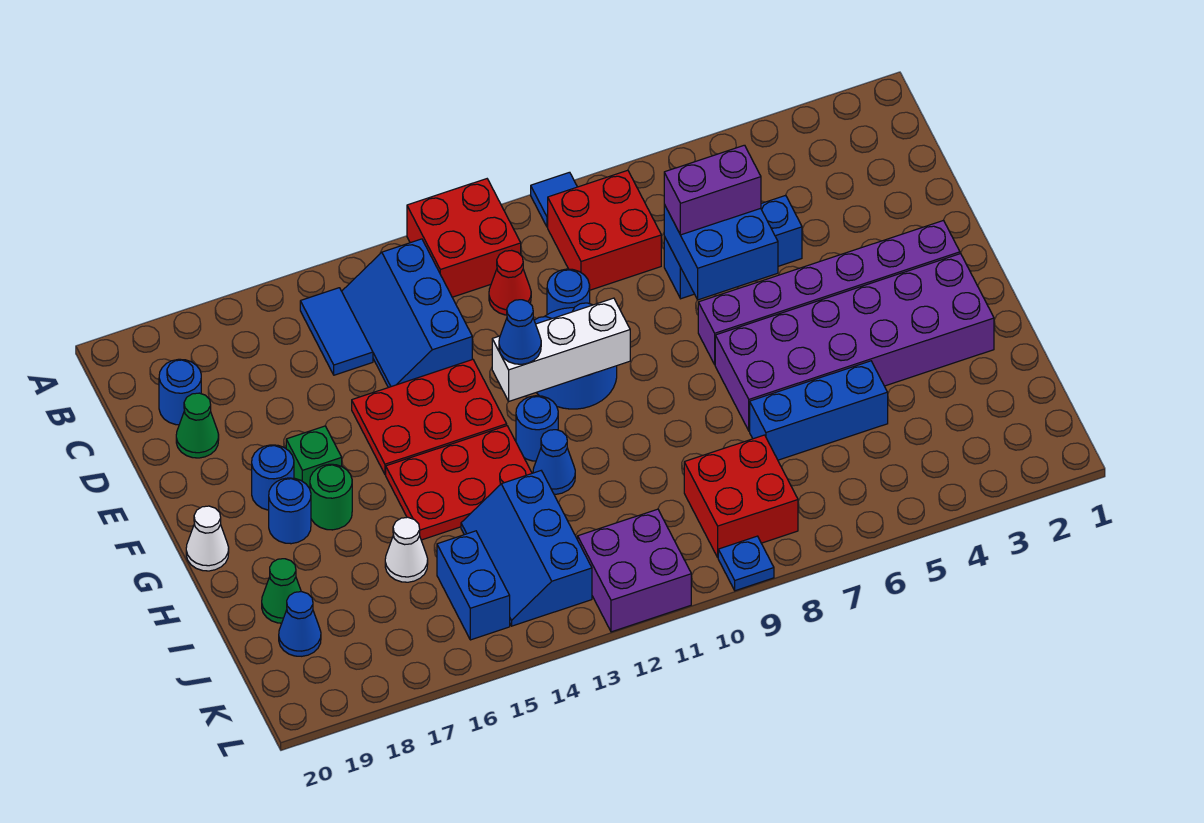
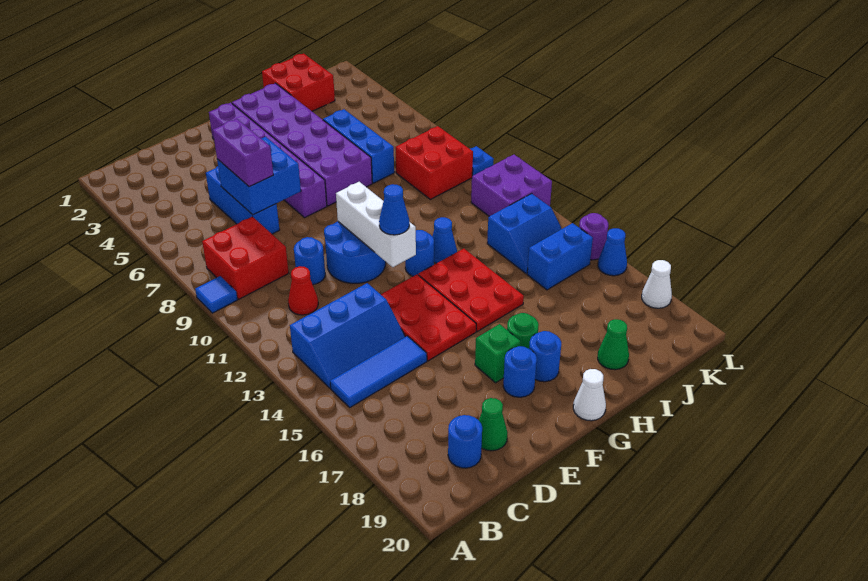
red brick A11:B12 level 1 -> red brick I1:J2 level 1
blue tile B15:C15 level 1 -> blue tile B15:D15 level 1
blue slope I13:K14 level 1 top 13 -> blue slope J13:K14 level 1 top 13
white cone I16 level 1 -> white cone L18 level 1
blue cone J19 level 1 -> blue cone L16 level 1
none -> purple round brick L15 level 1

